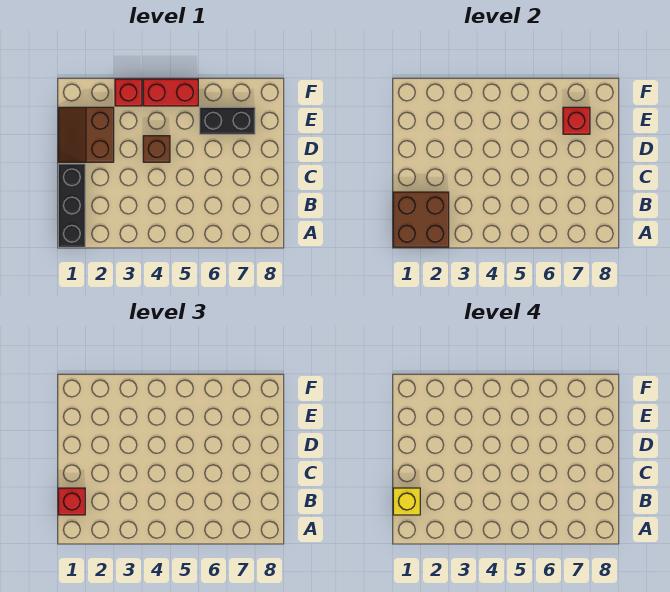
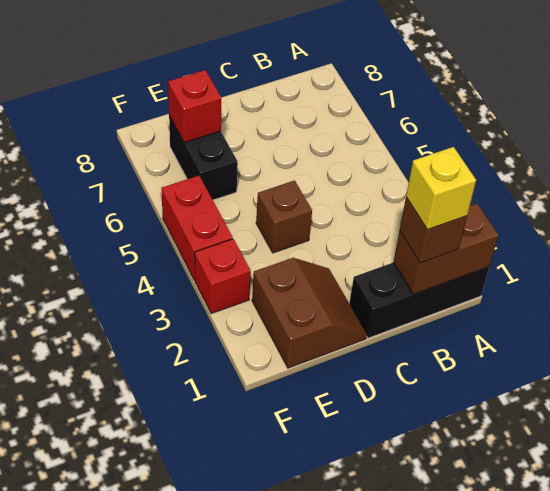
brown brick A1:B2 level 2 -> brown brick A1:B1 level 2
red brick B1 level 3 -> brown brick B1 level 3
brown slope D1:E2 level 1 top 2 -> brown slope D1:E2 level 1 top E

